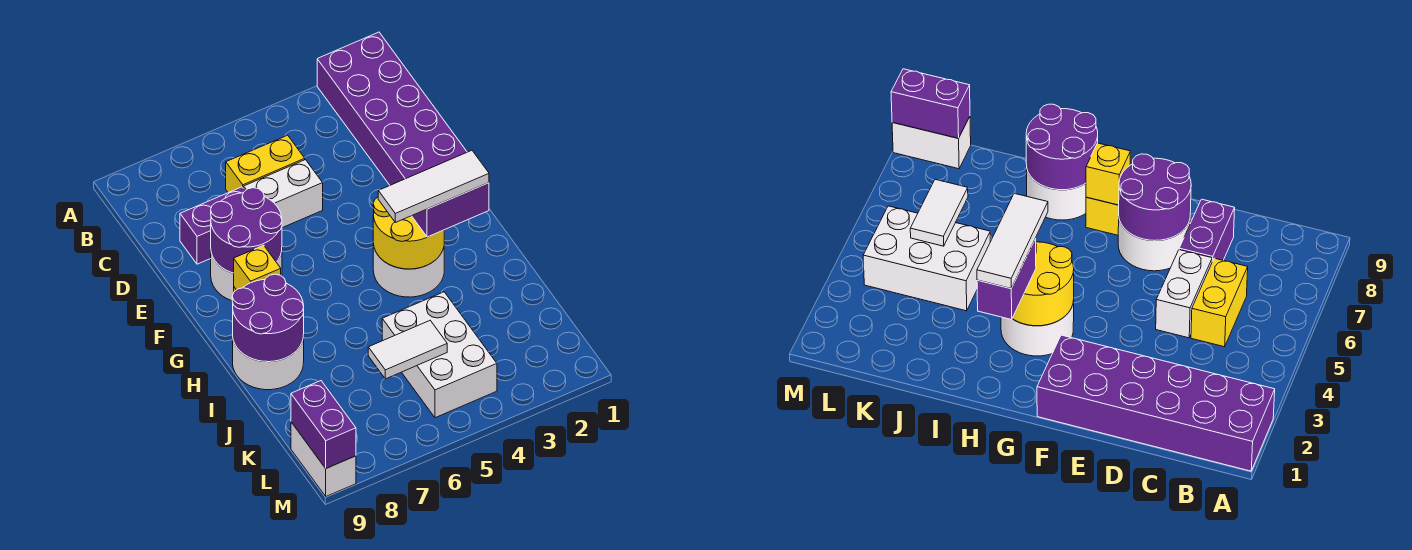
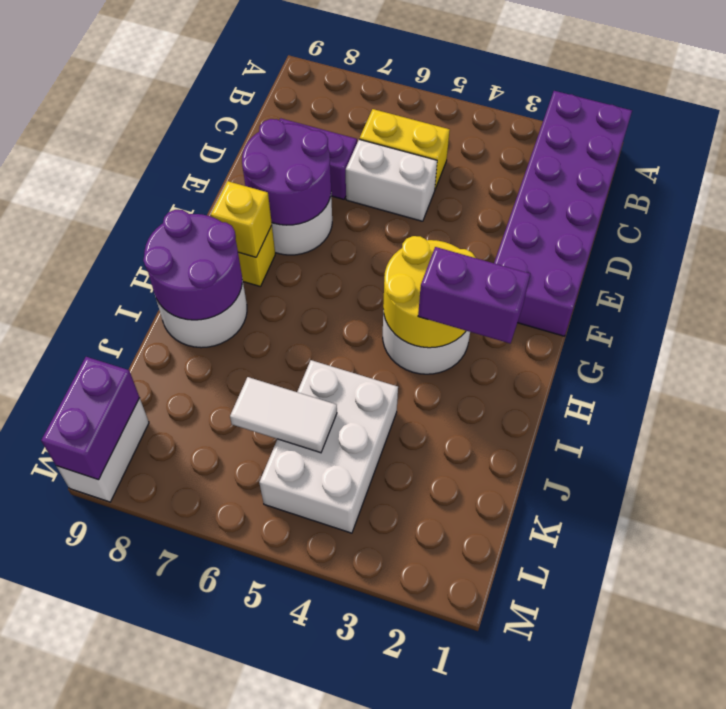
white tile H2:H4 level 4 -> none

